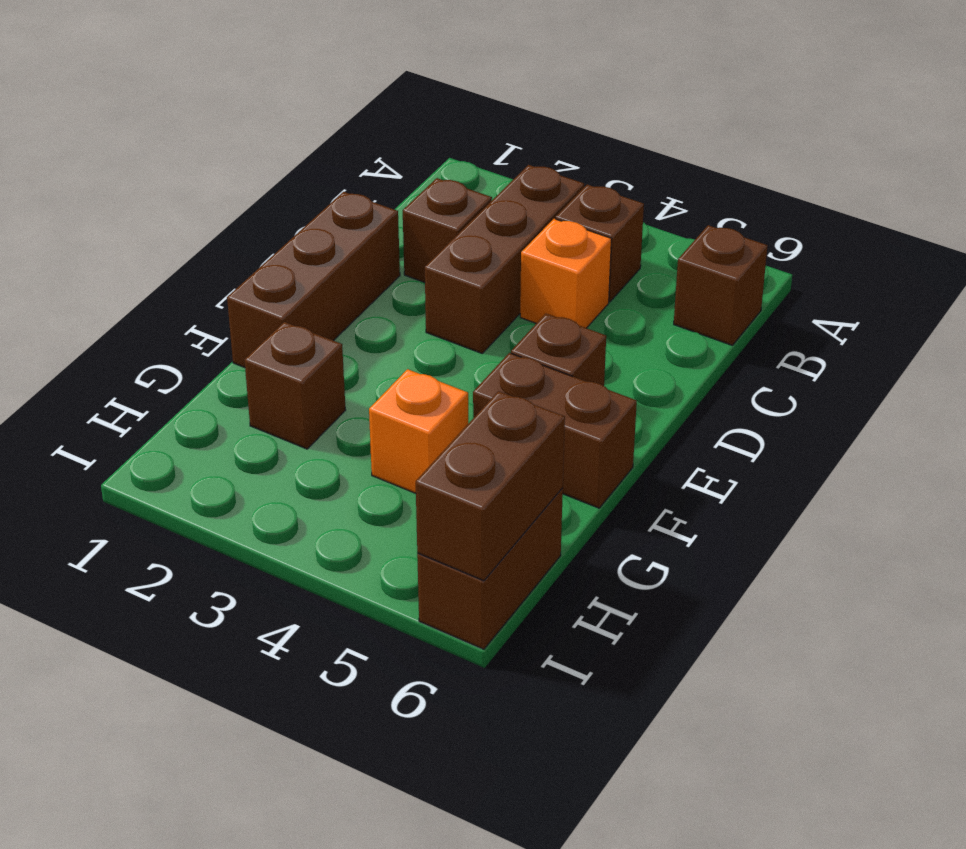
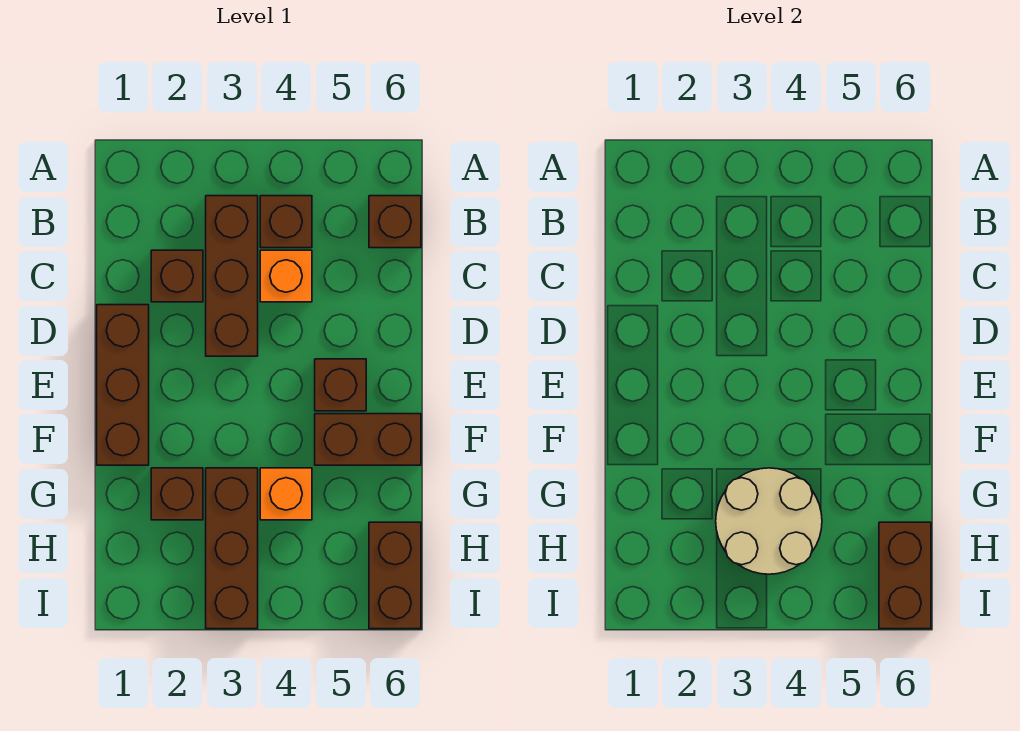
none -> brown brick G3:I3 level 1
none -> tan round brick G3:H4 level 2

